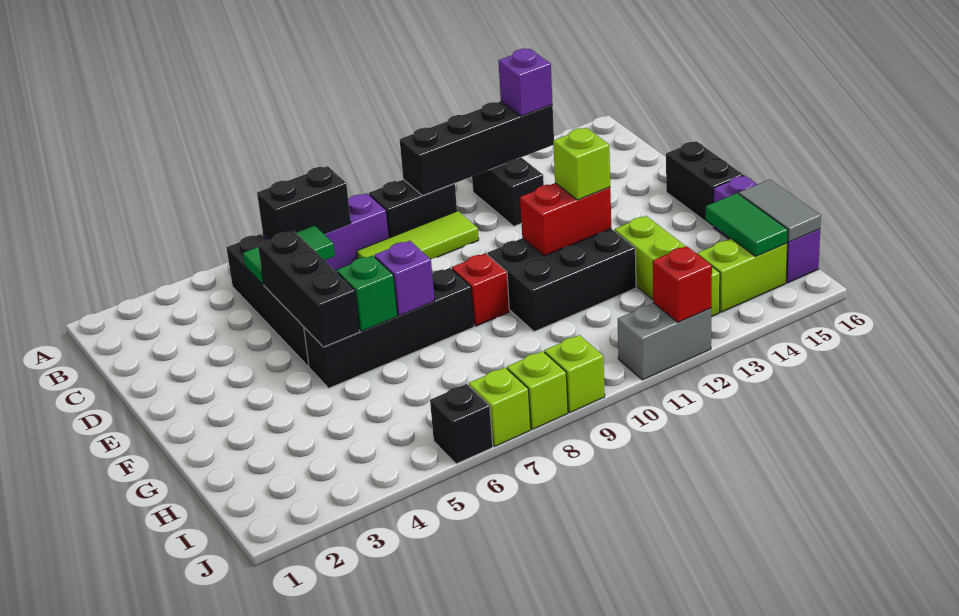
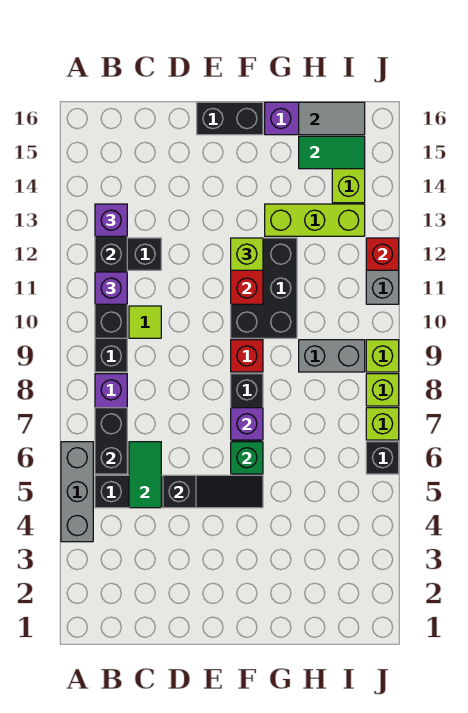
none -> grey brick A4:A6 level 1
none -> purple brick B11 level 3
lime tile C8:C10 level 1 -> lime tile C10 level 1
black brick D5:F5 level 2 -> black slope D5:F5 level 2 top D
none -> grey brick H9:I9 level 1

